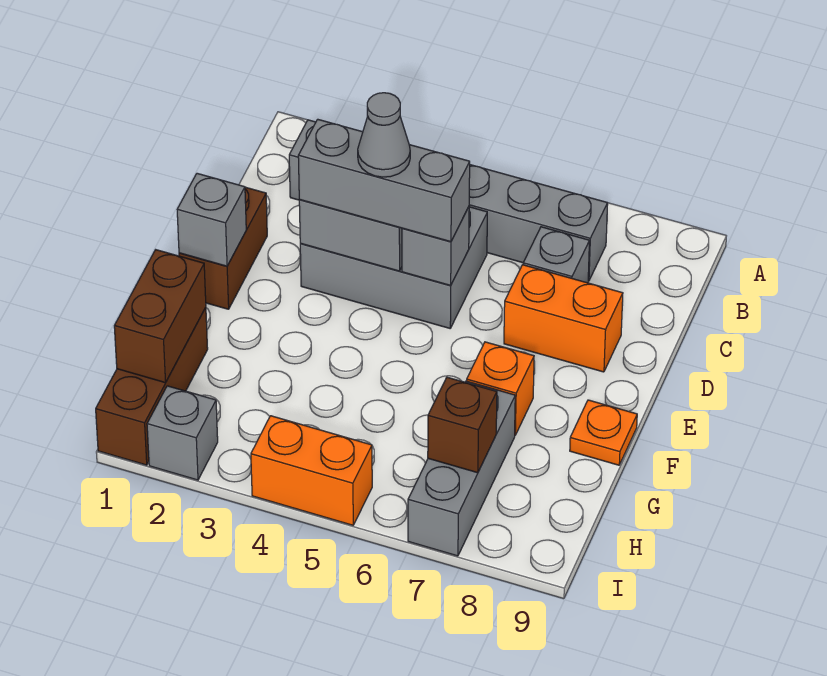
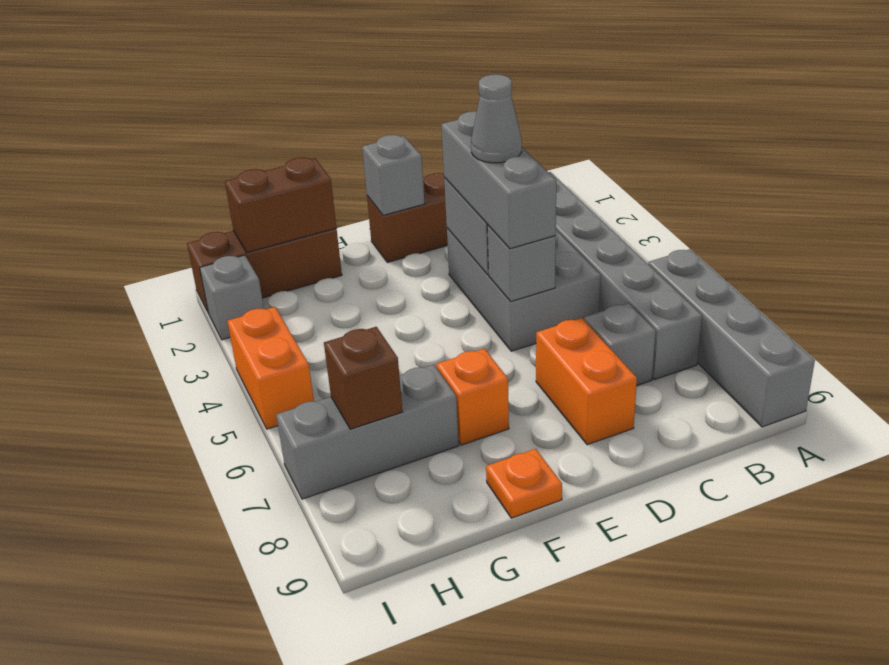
none -> grey brick A6:A9 level 1

